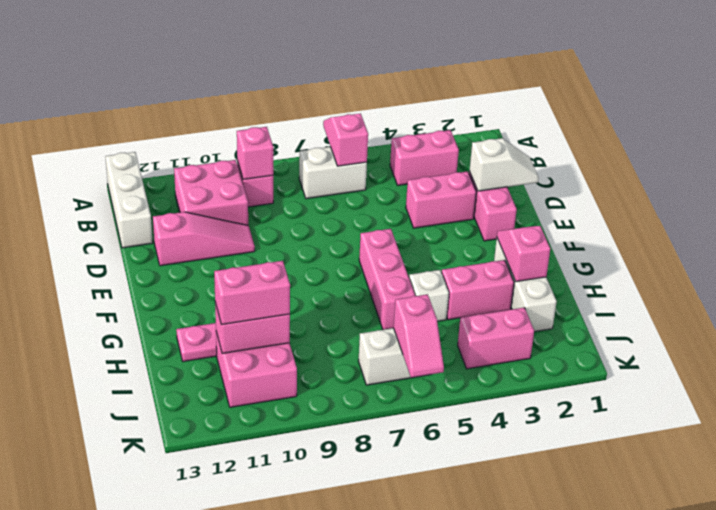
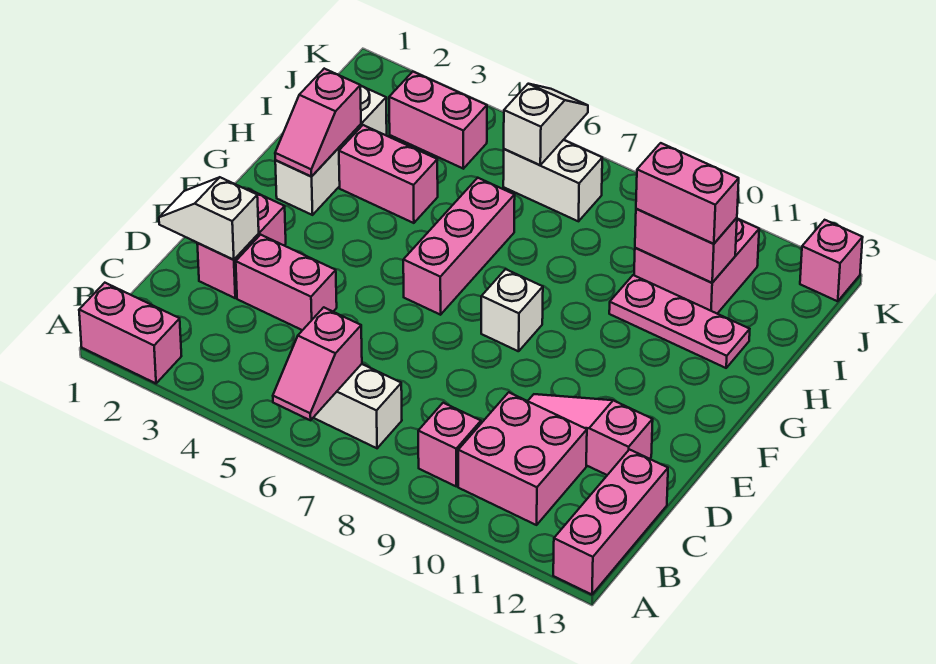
white brick A13:C13 level 1 -> pink brick A13:C13 level 1
pink brick B3:B4 level 1 -> pink brick A1:A2 level 1
pink brick B9 level 2 -> pink brick K13 level 1
white brick H5 level 1 -> white brick F8 level 1
pink slope J6:K6 level 2 top J -> white slope J6:K6 level 2 top J

